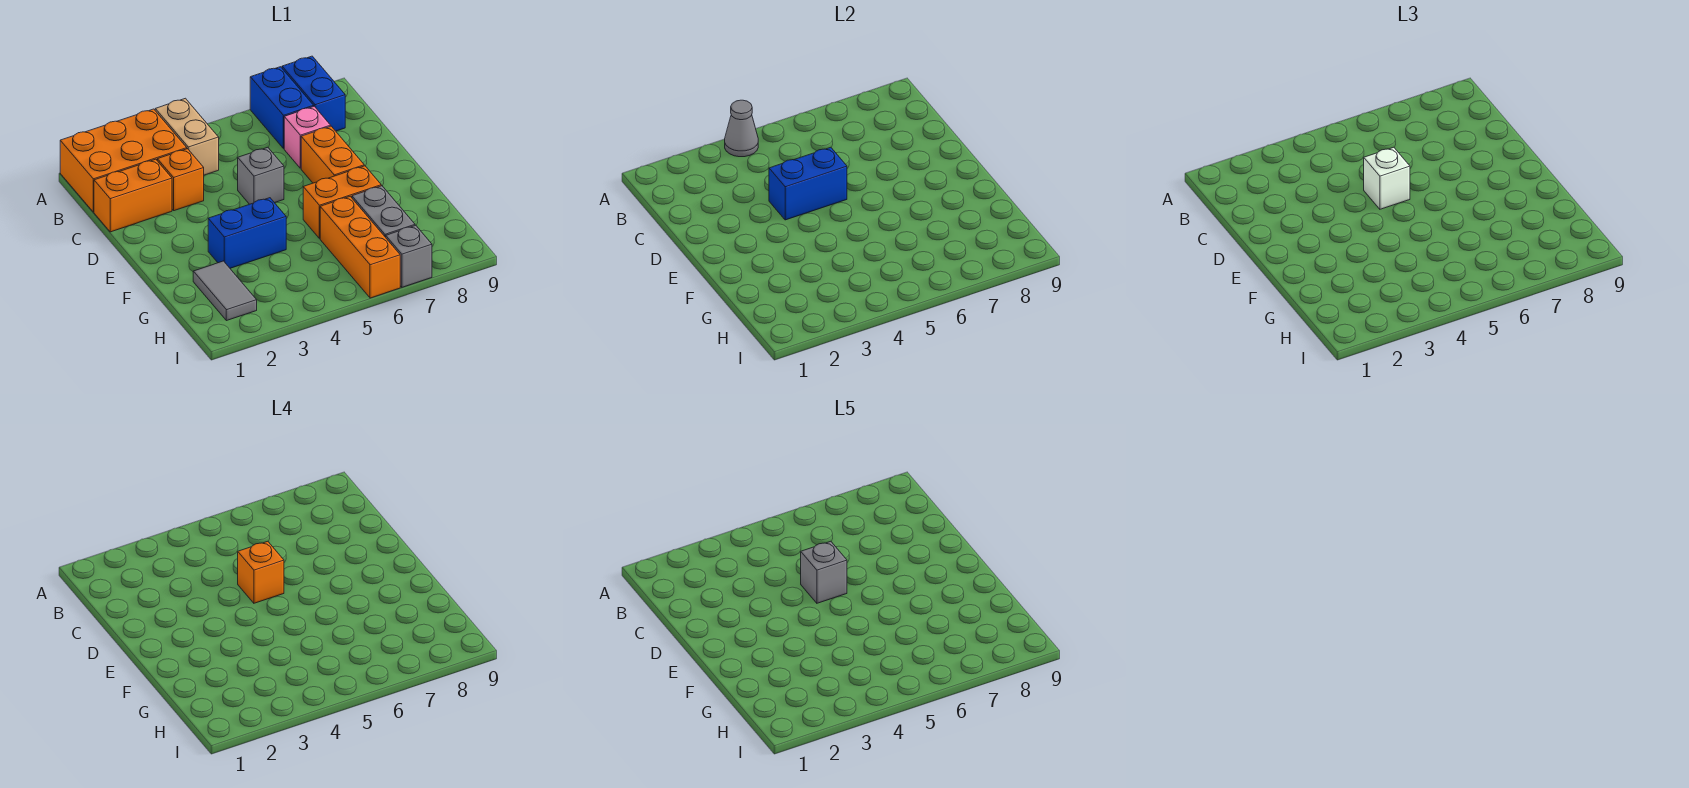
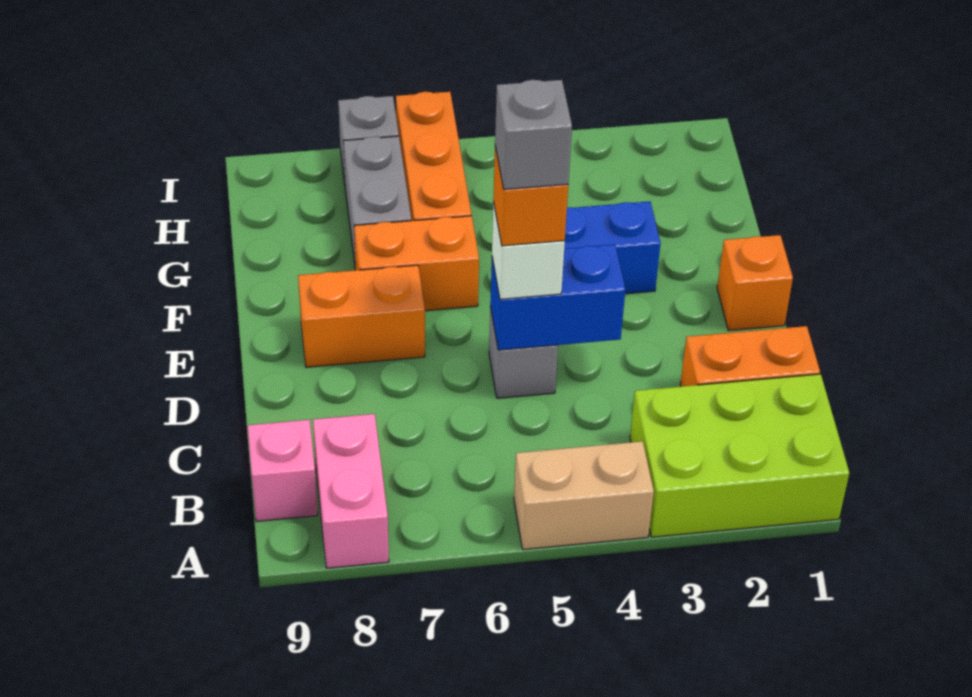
orange brick A1:B3 level 1 -> lime brick A1:B3 level 1
tan brick A4:B4 level 1 -> tan brick A4:A5 level 1
grey cone A4 level 2 -> none
blue brick A7:B7 level 1 -> none
blue brick A8:B8 level 1 -> pink brick A8:B8 level 1
orange brick C3 level 1 -> orange brick E1 level 1
pink brick C7 level 1 -> pink brick B9 level 1
orange brick D7:E7 level 1 -> orange brick E7:E8 level 1
grey tile G2:H2 level 1 -> none

